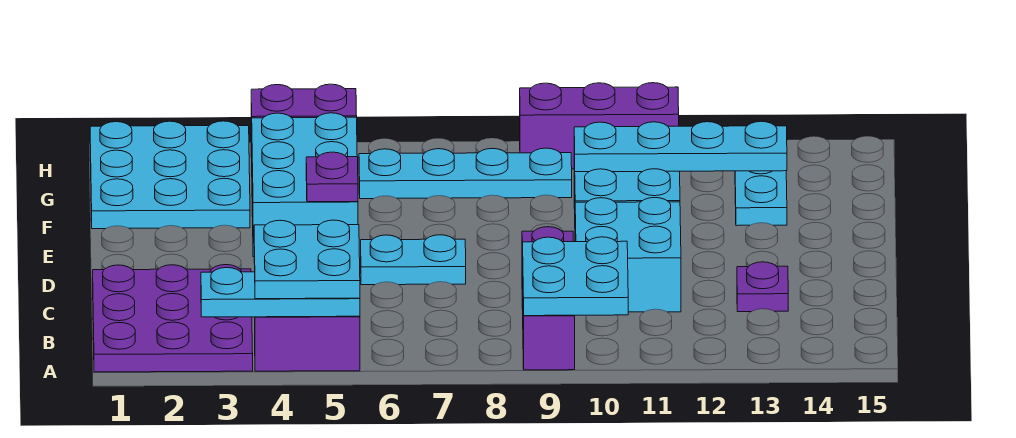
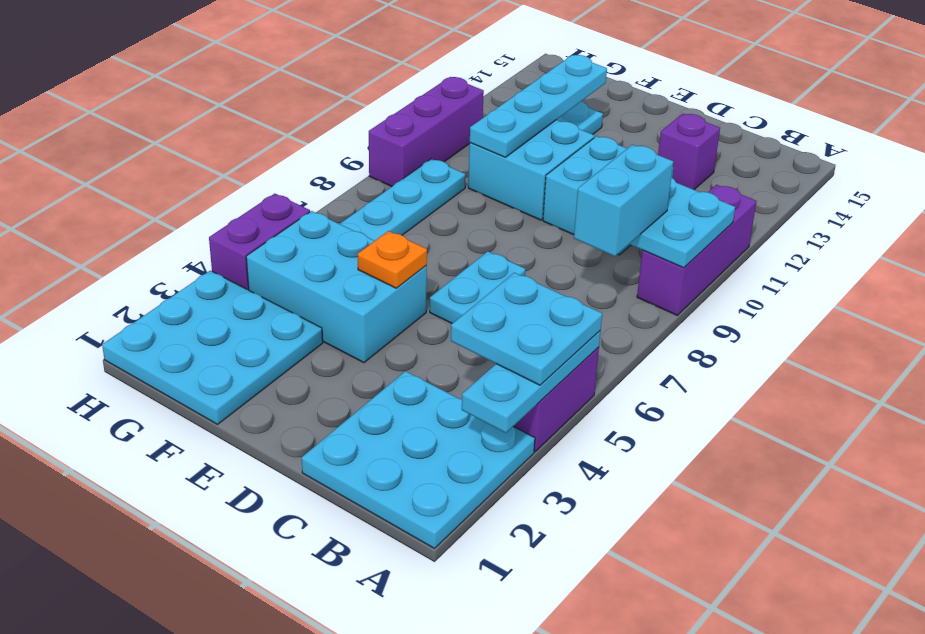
purple plate A1:C3 level 1 -> cyan plate A1:C3 level 1
purple brick A9:C9 level 1 -> purple brick A9:A11 level 1
none -> cyan brick B8:B9 level 3
purple plate C13 level 1 -> purple brick C13 level 1
purple plate E5 level 2 -> orange plate E5 level 2

